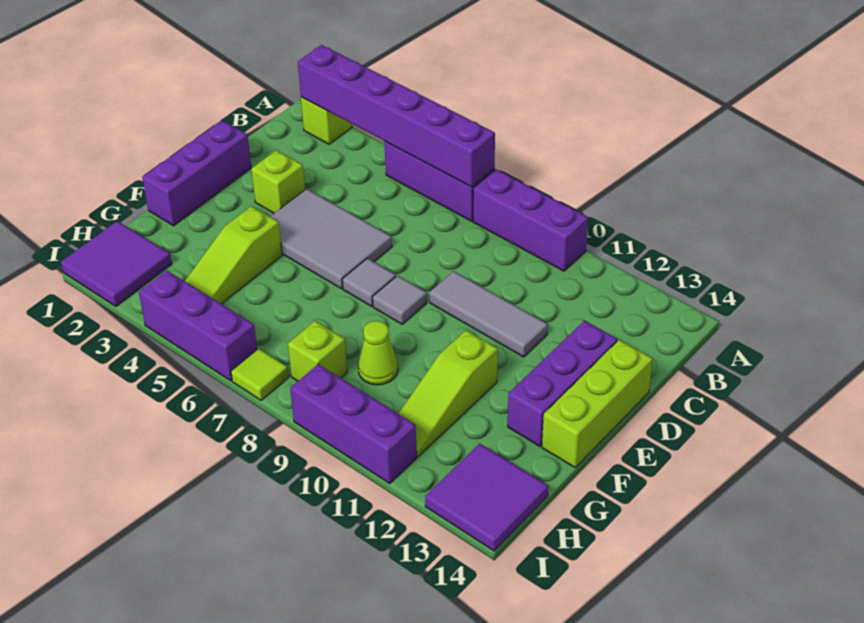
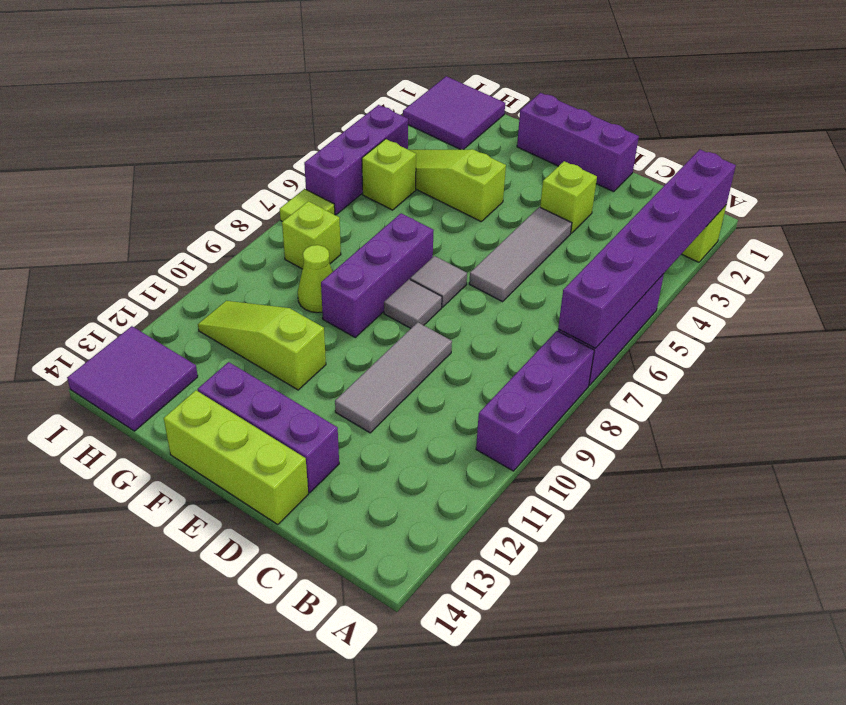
grey tile D4:E6 level 1 -> grey tile D4:D6 level 1
none -> lime brick H5 level 1
purple brick I9:I11 level 1 -> purple brick F7:F9 level 1

